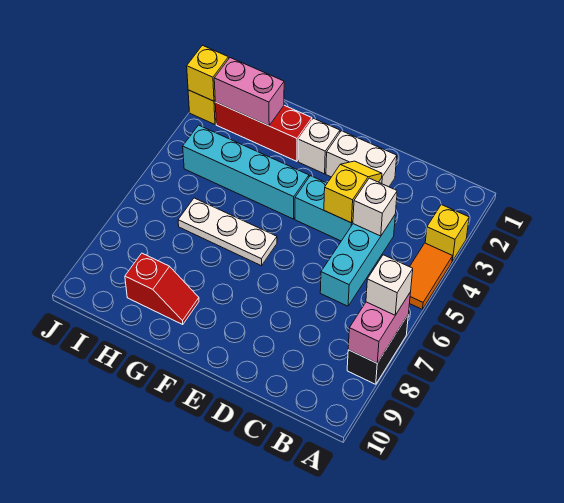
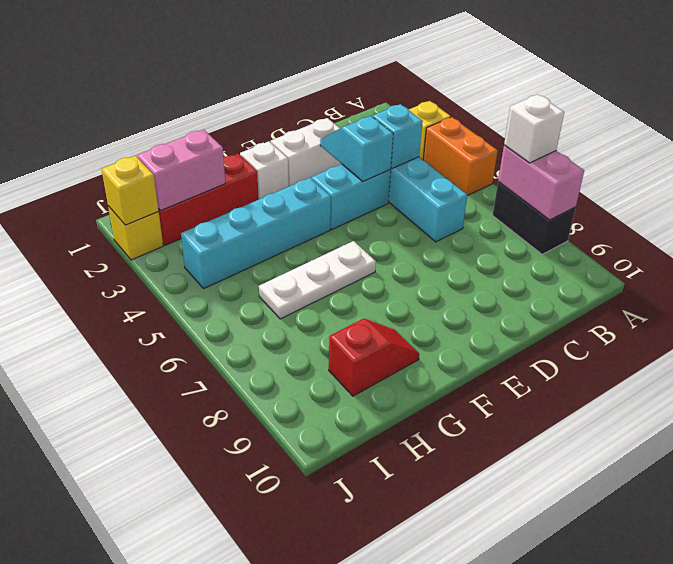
orange tile A4:A5 level 1 -> orange brick A4:A5 level 1
white brick C4 level 2 -> cyan brick C4 level 2
yellow slope D3:D4 level 2 top 4 -> cyan slope D3:D4 level 2 top 4

